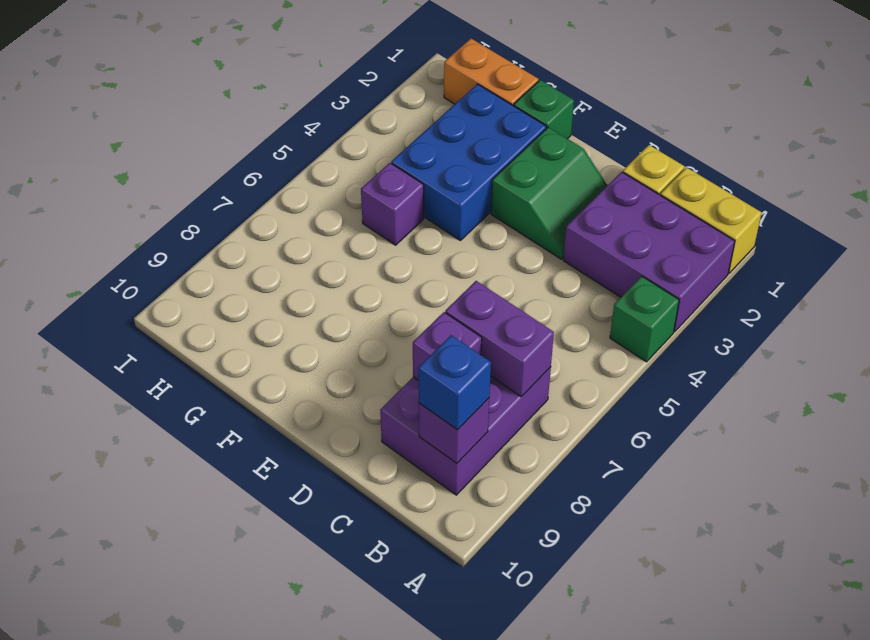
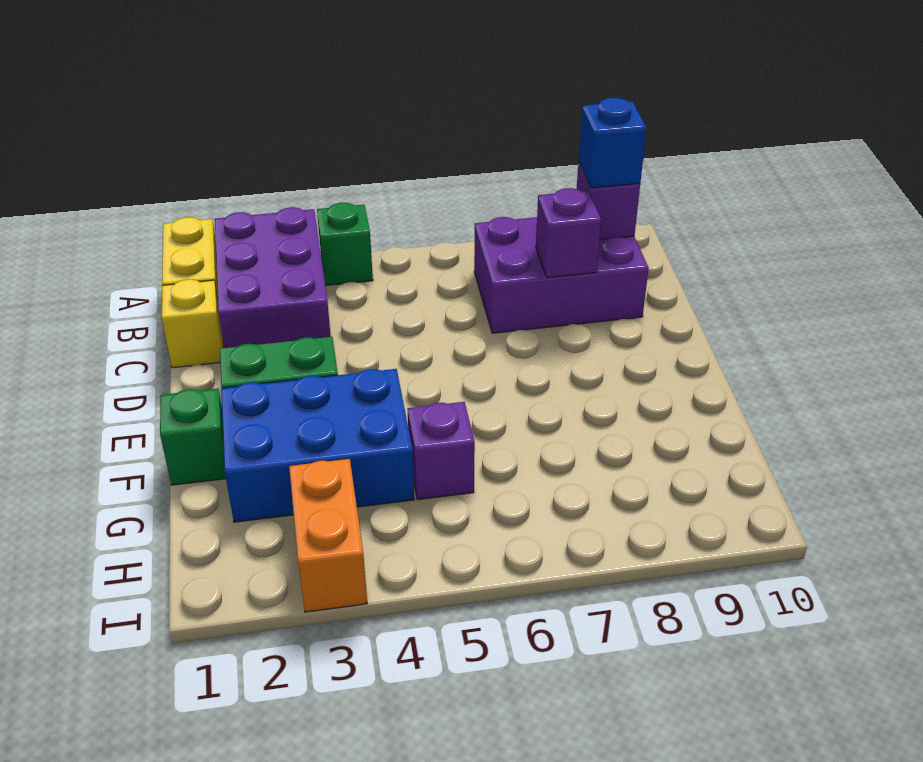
purple brick B7:C7 level 2 -> none
orange brick G1:H1 level 1 -> orange brick H3:I3 level 1

